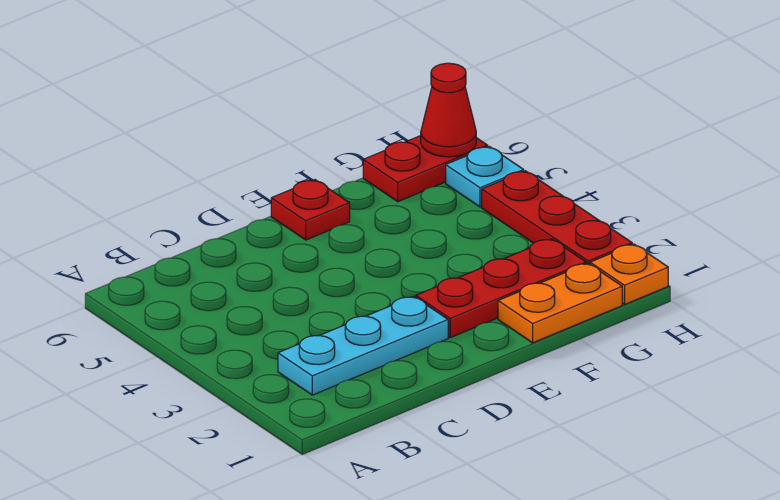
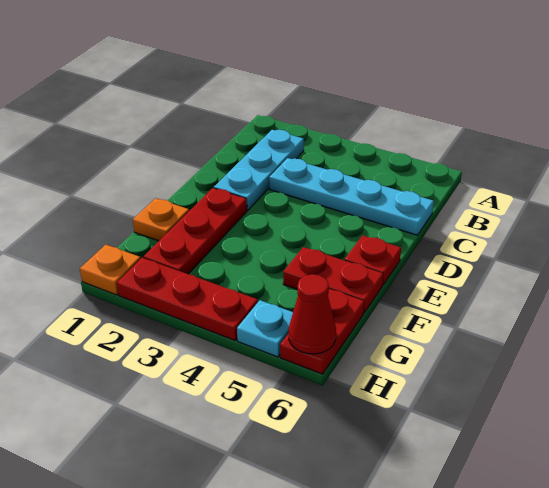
none -> cyan plate C3:C6 level 1
orange plate F1:G1 level 1 -> orange plate F1 level 1
none -> red plate F5:F6 level 1

